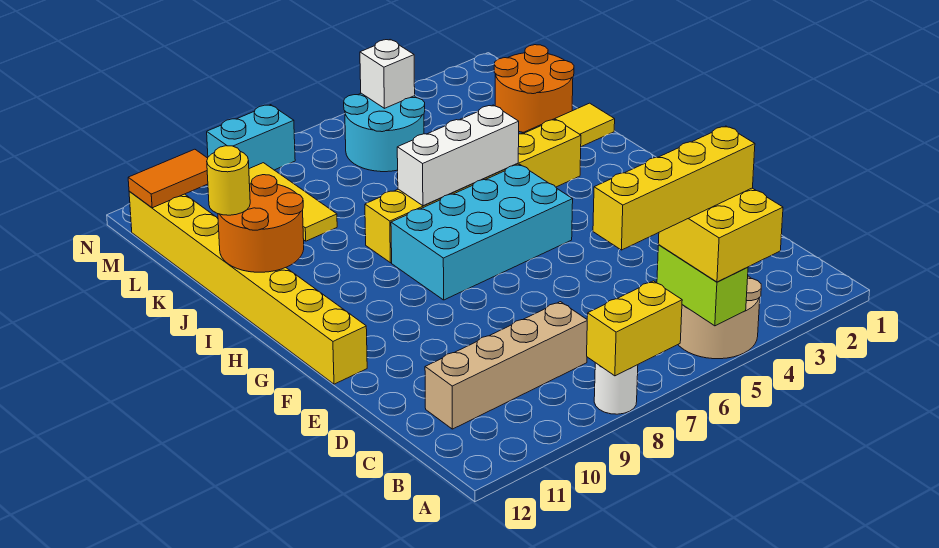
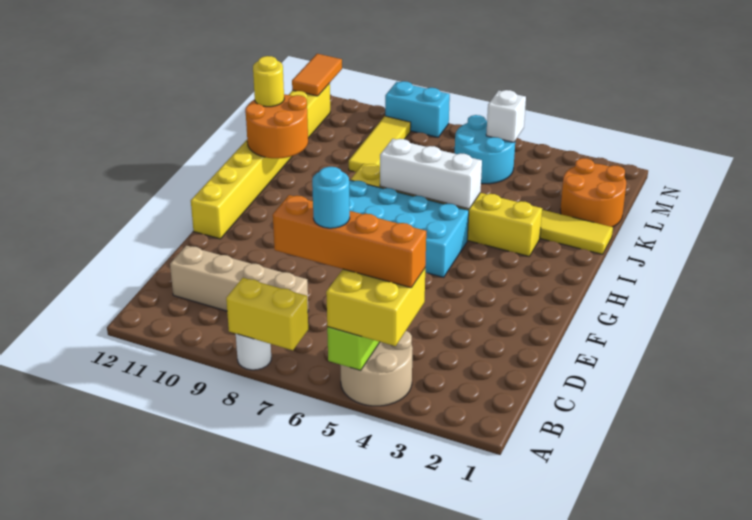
yellow brick B4:B7 level 4 -> orange brick B4:B7 level 4
none -> cyan round brick B6 level 5
orange tile M11:M12 level 2 -> orange tile M12:N12 level 2

